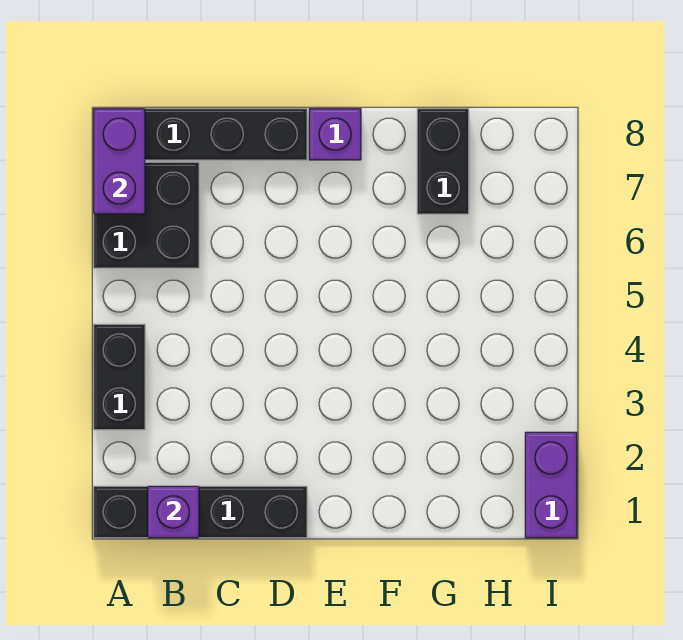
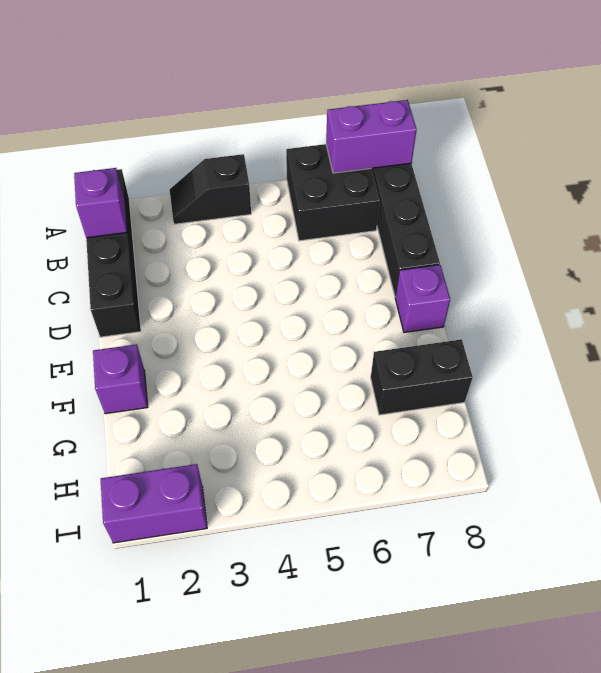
black brick A3:A4 level 1 -> black slope A3:A4 level 1 top 4
none -> purple brick F1 level 1

